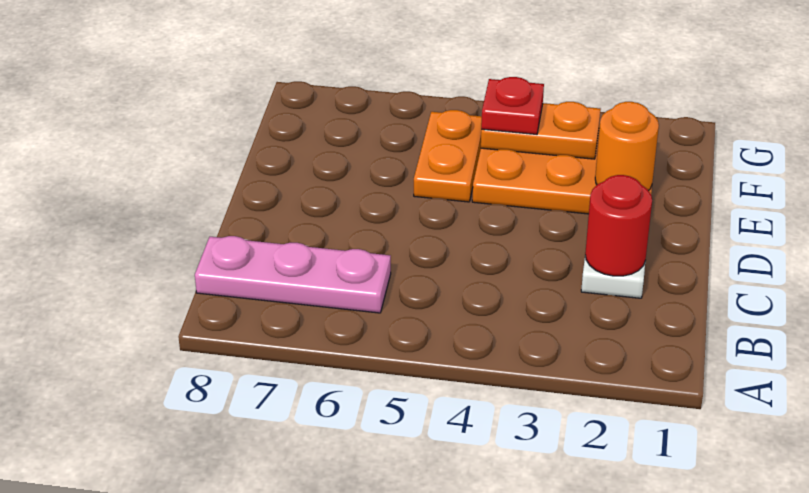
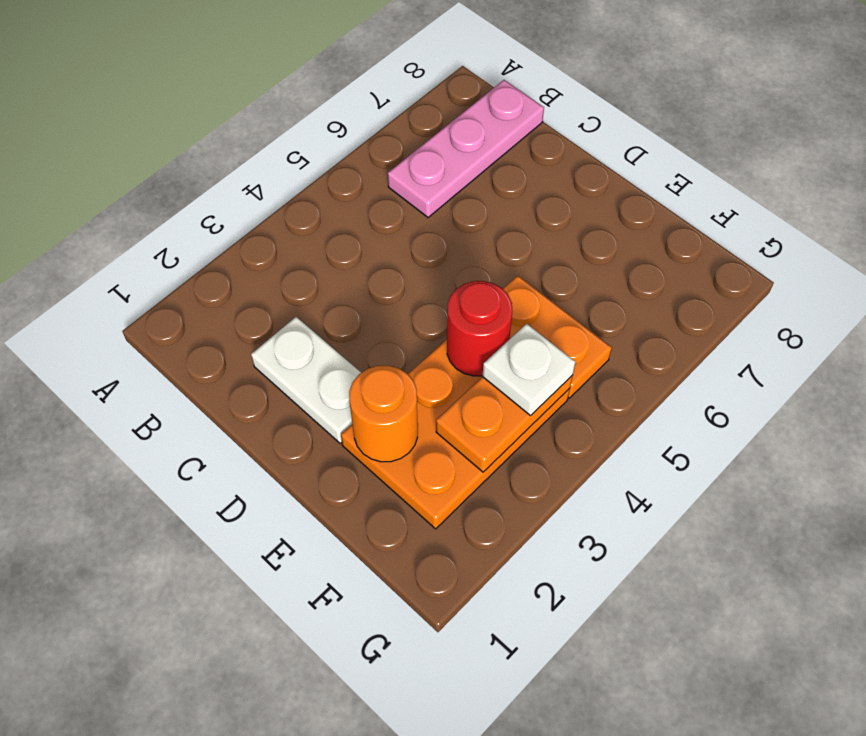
red round brick C2 level 2 -> red round brick E4 level 2
red plate F4 level 3 -> white plate F4 level 3

